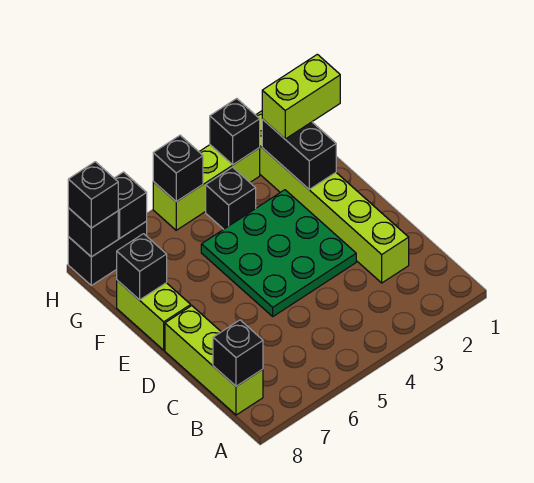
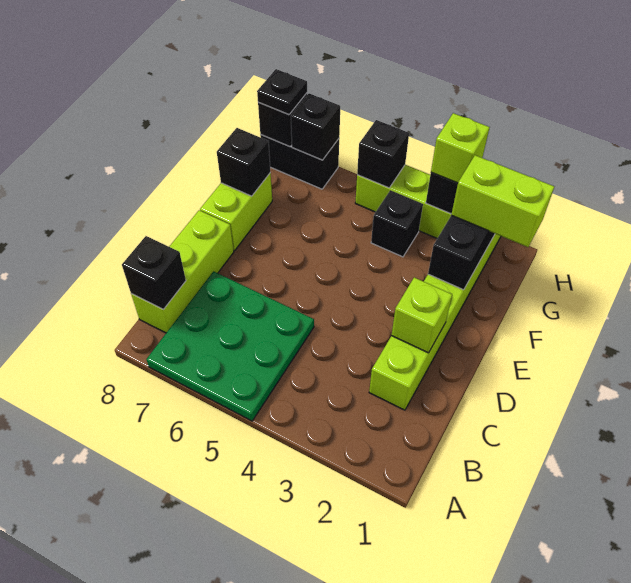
none -> lime brick D2 level 2
green plate D3:F5 level 1 -> green plate A5:C7 level 1
none -> lime brick H3 level 3
black brick H8 level 3 -> black plate H8 level 3

